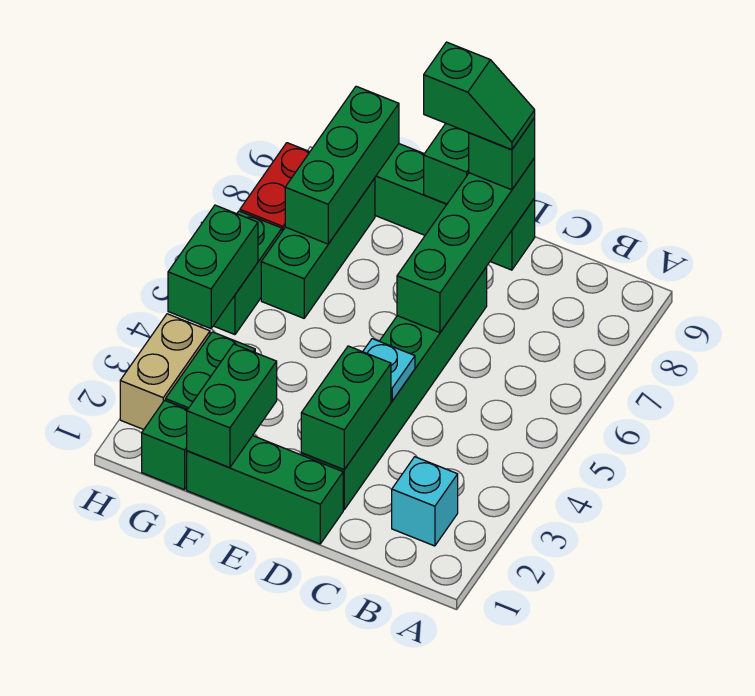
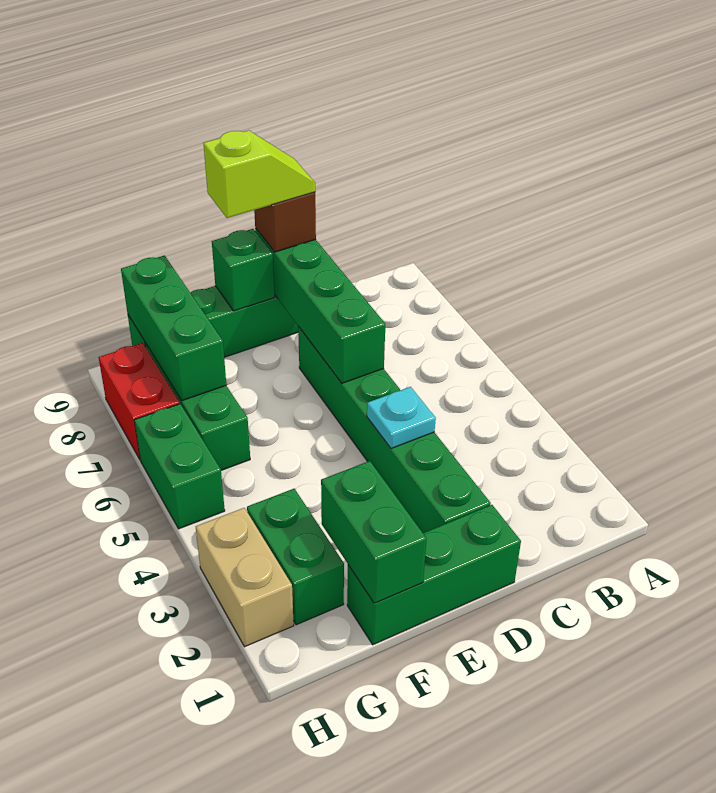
cyan brick B2 level 1 -> none
green brick D2:D3 level 2 -> none
green brick D9 level 3 -> brown brick D9 level 3
green slope D9:E9 level 4 top E -> lime slope D9:E9 level 4 top E
green brick G1 level 1 -> none
green brick H4:H5 level 2 -> none

